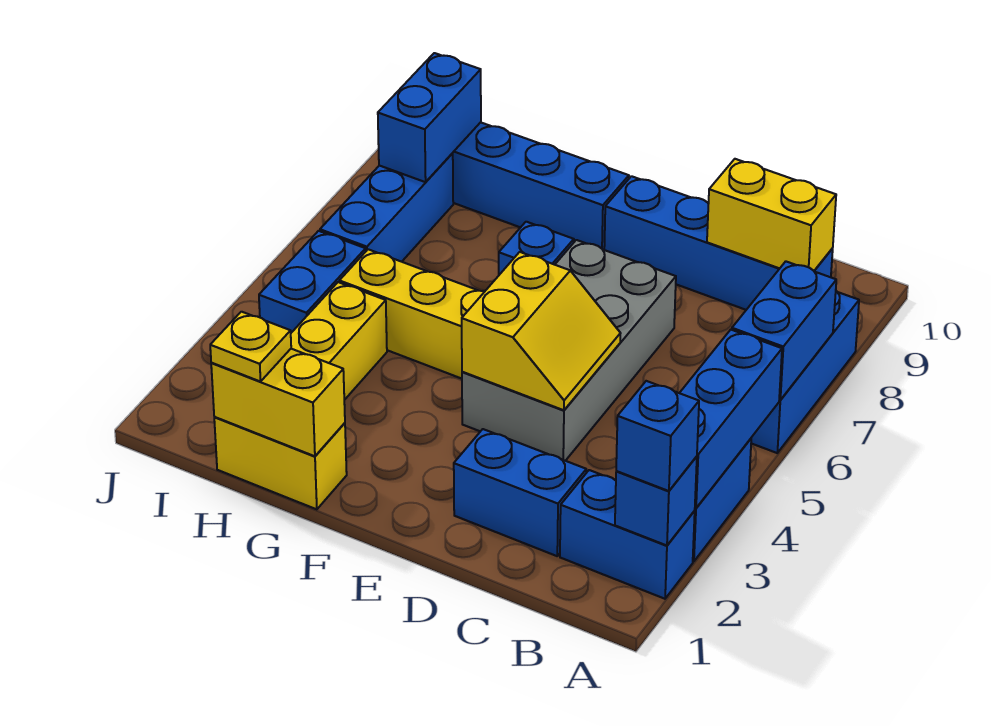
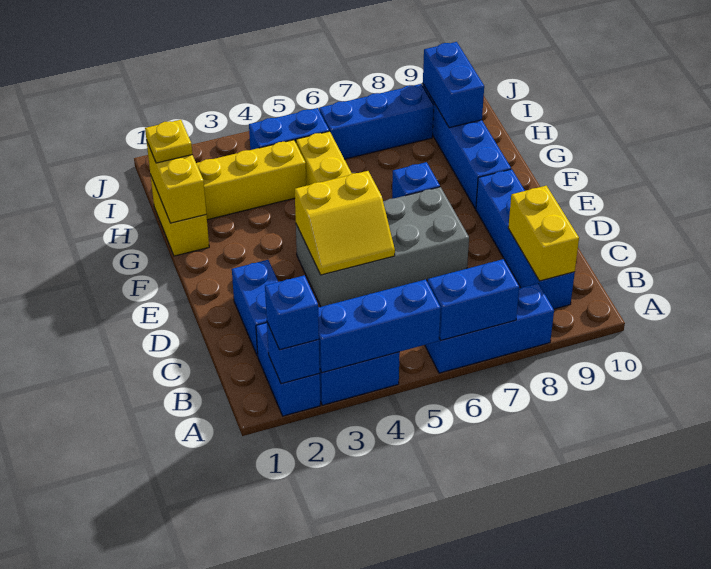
blue brick I8:I9 level 2 -> blue brick H9:I9 level 2

